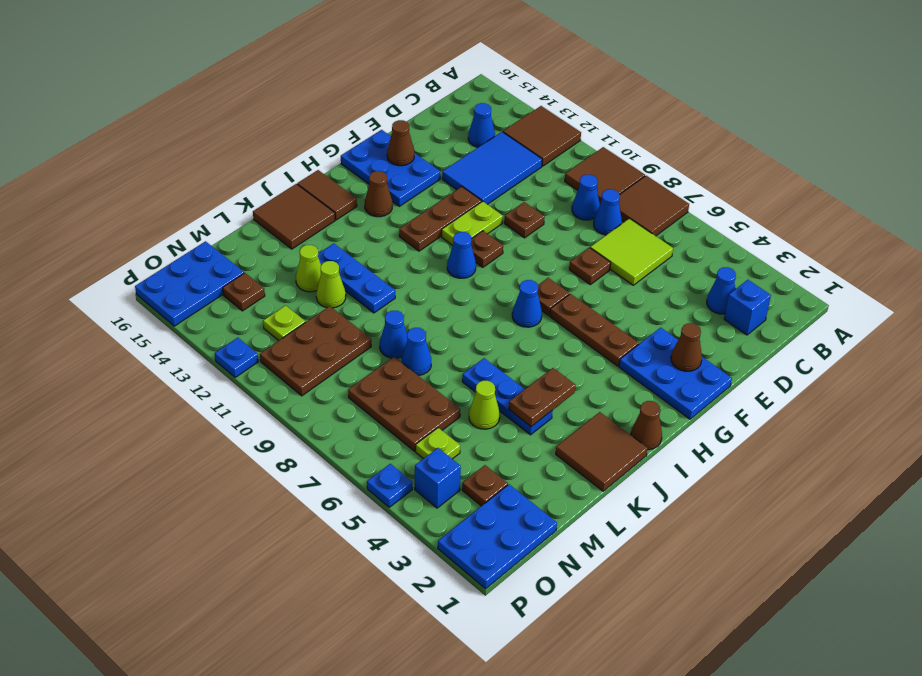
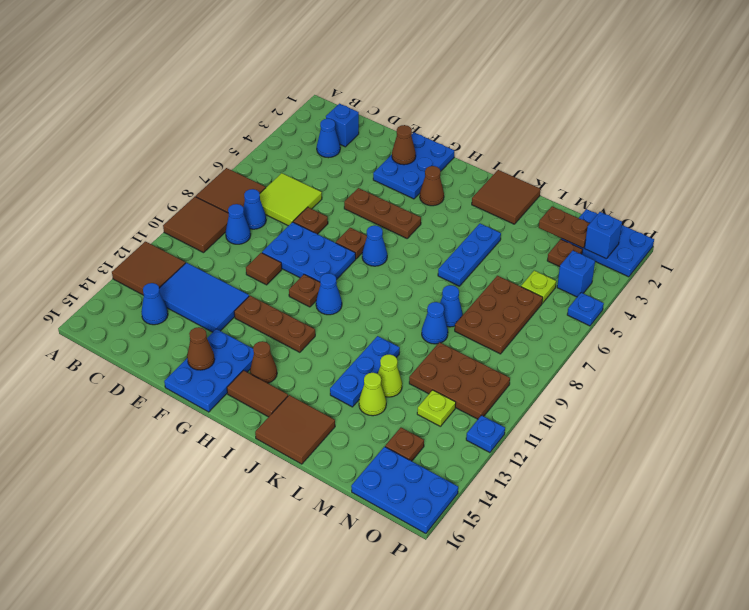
none -> blue plate E8:G9 level 1
brown plate E10 level 1 -> brown tile E10 level 1
lime plate F11:G11 level 1 -> none
brown plate G4:G6 level 1 -> brown plate F5:H5 level 1
brown cone I1 level 1 -> brown cone H3 level 1
brown tile I15:I16 level 1 -> brown tile H15:I15 level 1
brown plate J4:K4 level 2 -> brown plate M2:N2 level 2
lime cone L5 level 1 -> none
none -> blue brick O2 level 2

